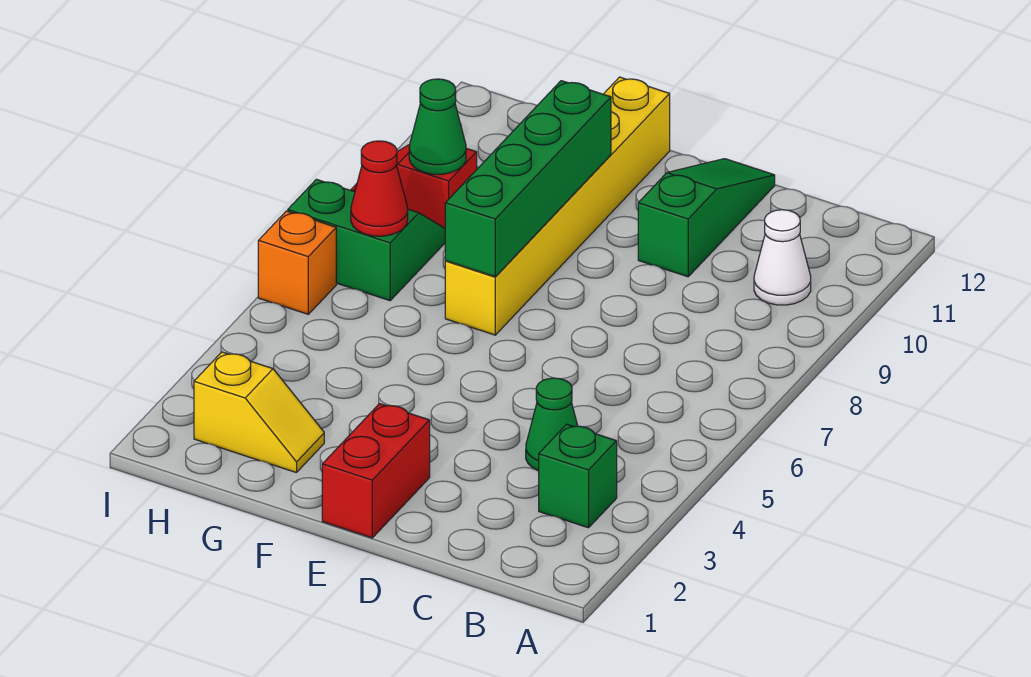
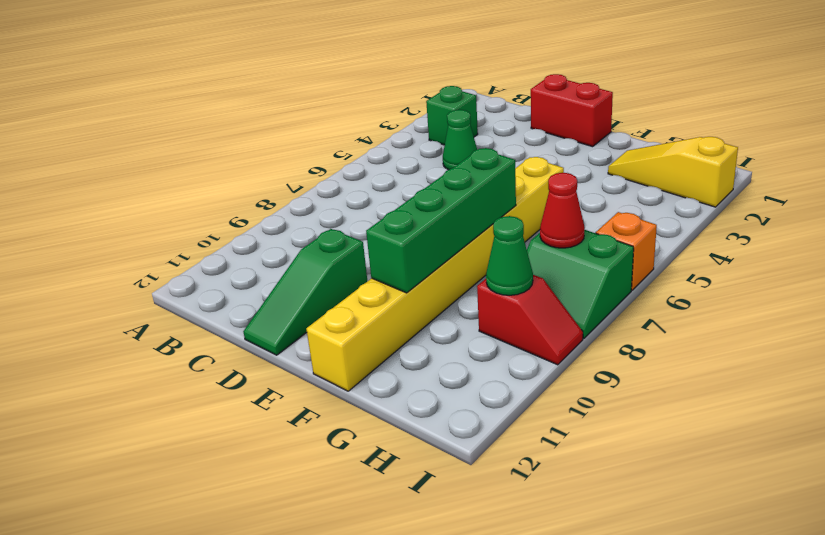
white cone B10 level 1 -> none
red brick E1:E2 level 1 -> red brick D1:E1 level 1
yellow brick F7:F12 level 1 -> yellow brick F5:F12 level 1
yellow slope G2:H2 level 1 top H -> yellow slope G2:I2 level 1 top I

